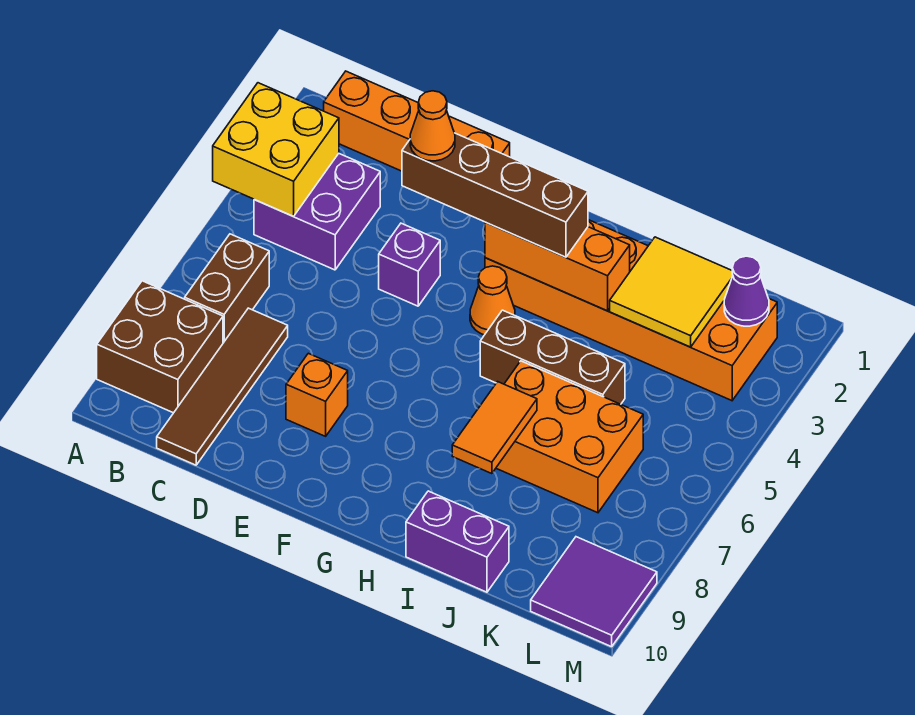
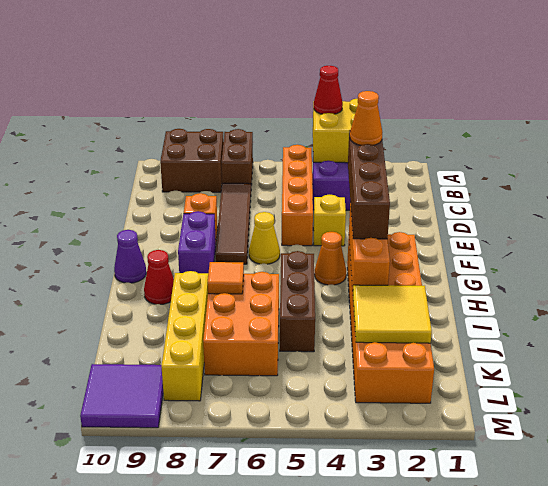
none -> red cone A4 level 3
orange brick B1:E1 level 1 -> orange brick B5:E5 level 1
brown brick B6:B7 level 1 -> brown brick A7:B7 level 1
brown tile C7:C10 level 1 -> brown tile C7:F7 level 1
purple brick E4 level 1 -> yellow brick E4 level 1
none -> yellow cone F6 level 1
none -> red cone H9 level 1
orange tile I7:I8 level 2 -> orange tile I7 level 2
none -> yellow brick I8:L8 level 1
purple brick I10:J10 level 1 -> purple brick F8:G8 level 1
purple cone L2 level 2 -> purple cone G10 level 1

